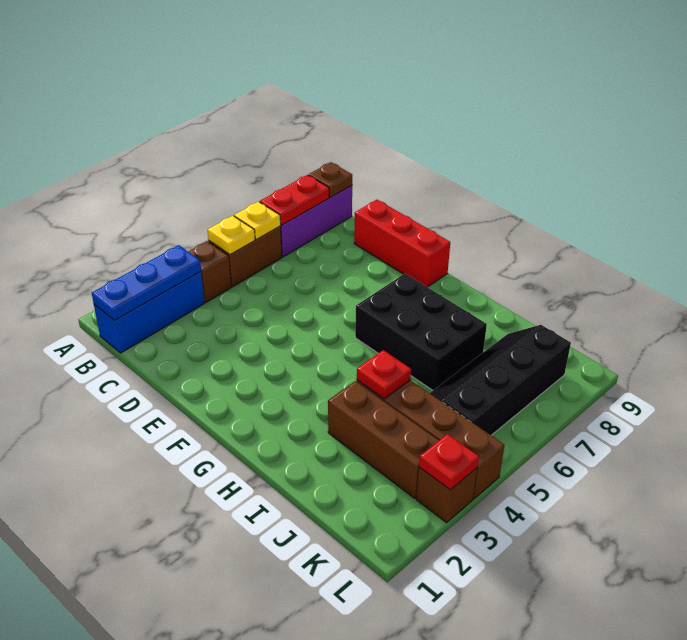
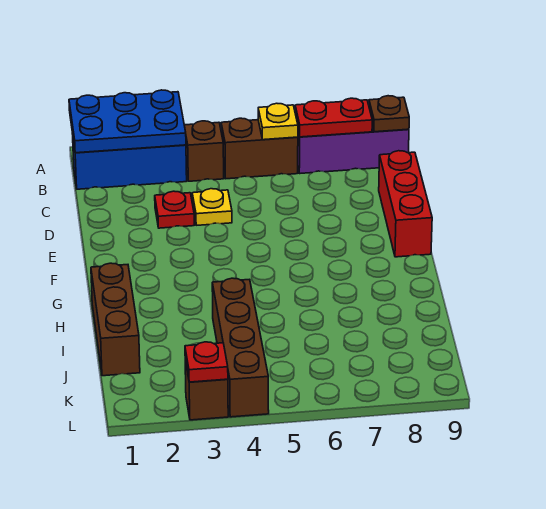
blue plate B1:B3 level 2 -> blue plate A1:B3 level 2
yellow plate B5 level 2 -> yellow plate D4 level 1
black brick G6:I7 level 1 -> none
brown brick I3:K3 level 1 -> brown brick H1:J1 level 1
red plate I4 level 2 -> red plate D3 level 1
black slope J5:K8 level 1 top K -> none

